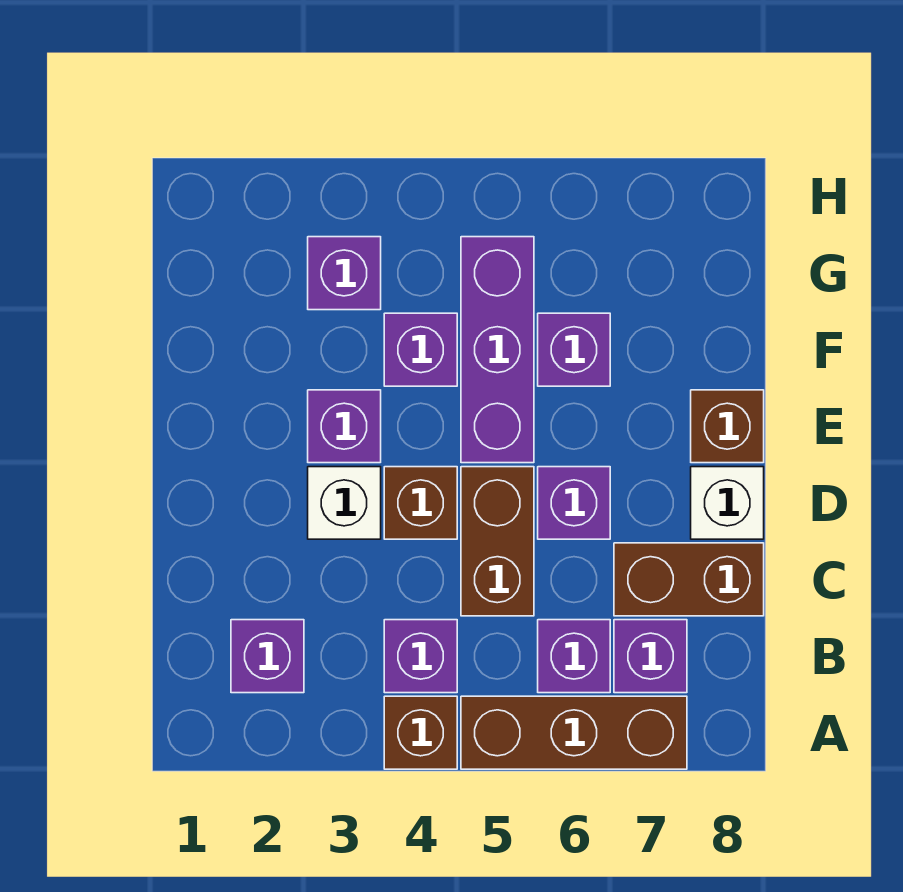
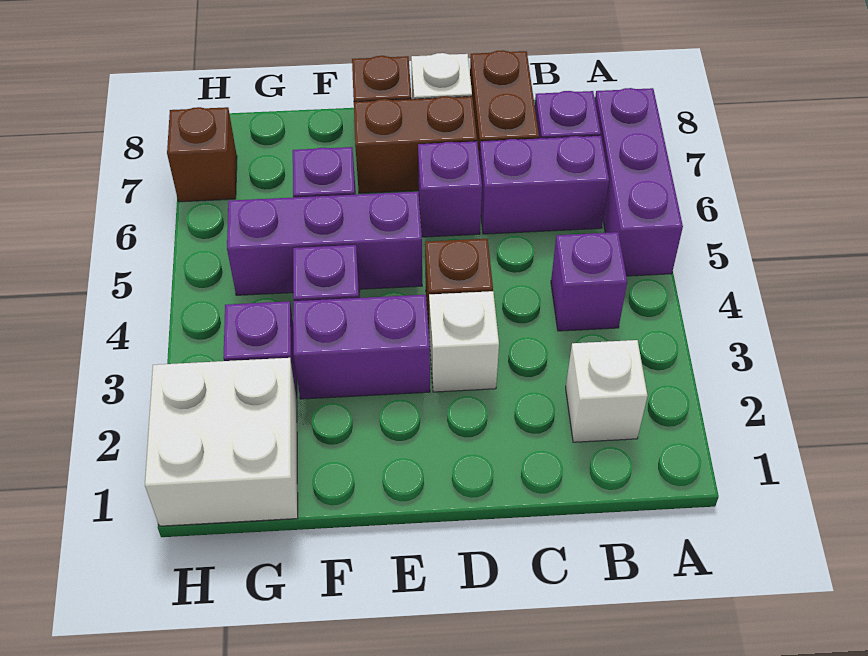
brown brick A4 level 1 -> brown brick H7 level 1
brown brick A5:A7 level 1 -> purple brick A5:A7 level 1
purple brick B2 level 1 -> white brick B2 level 1
purple brick B6 level 1 -> purple brick B6:C6 level 1
brown brick C5:D5 level 1 -> brown brick D7:E7 level 1
purple brick E3 level 1 -> purple brick E3:F3 level 1
none -> white brick G1:H2 level 1

